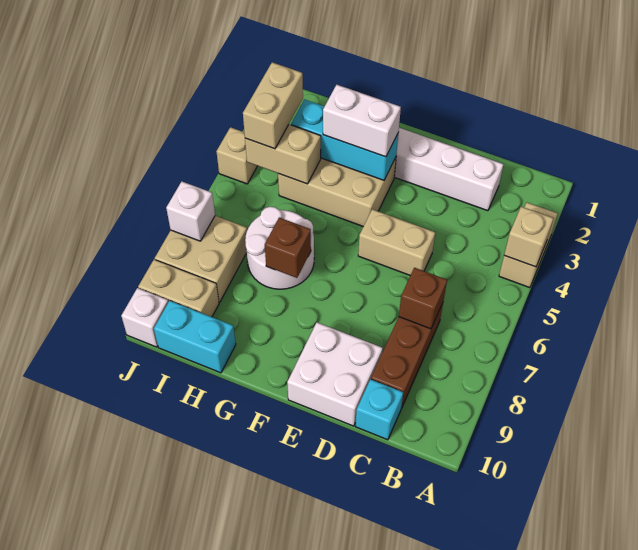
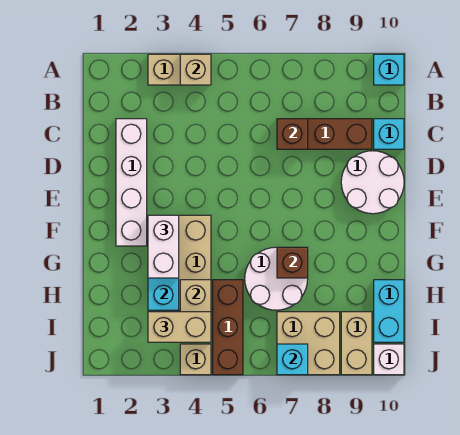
none -> cyan brick A10 level 1
tan brick D5:E5 level 1 -> none
white brick D9:E10 level 1 -> white round brick D9:E10 level 1
none -> brown brick H5:J5 level 1
white brick J7 level 2 -> cyan brick J7 level 2

